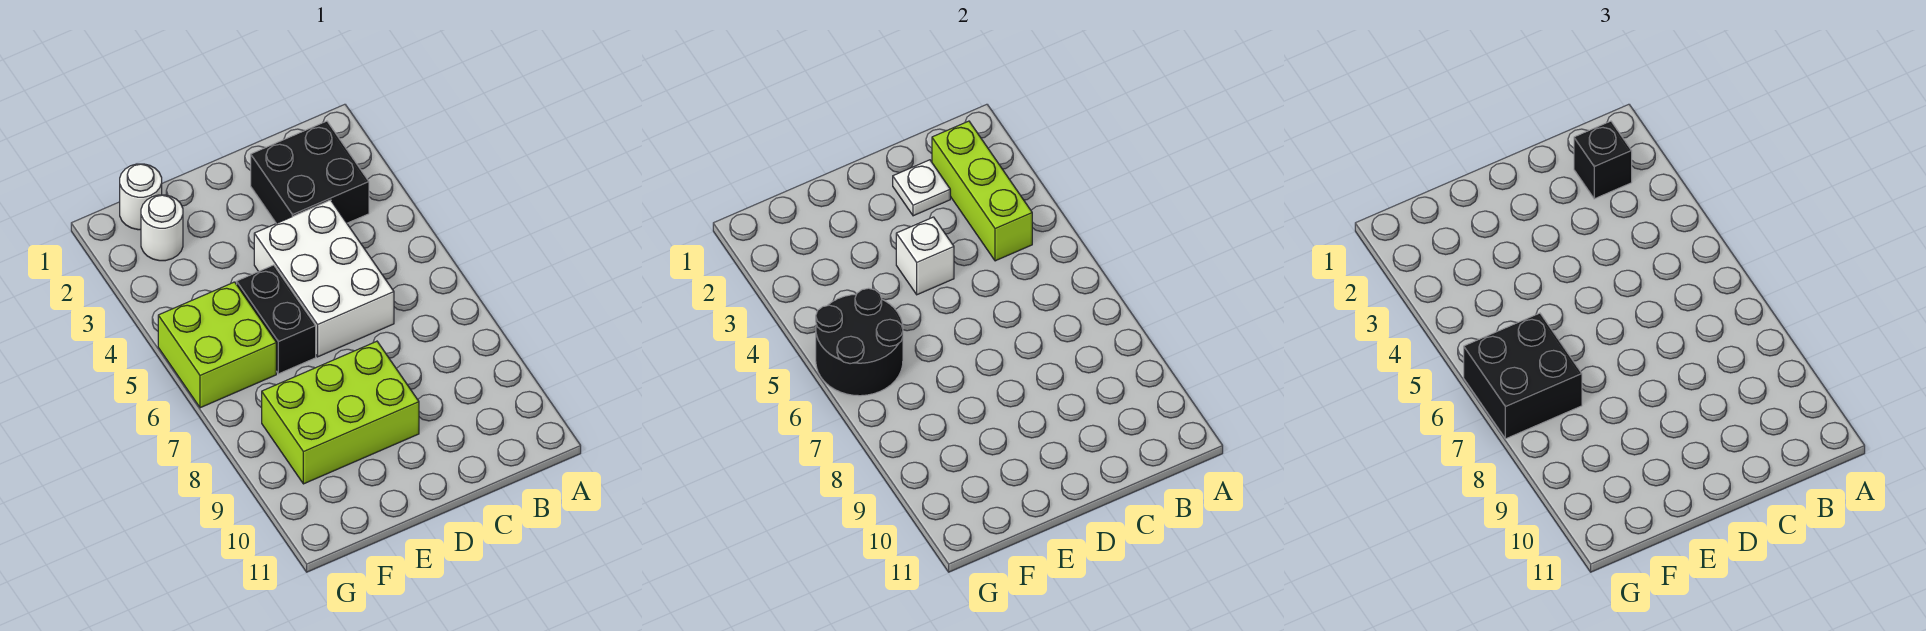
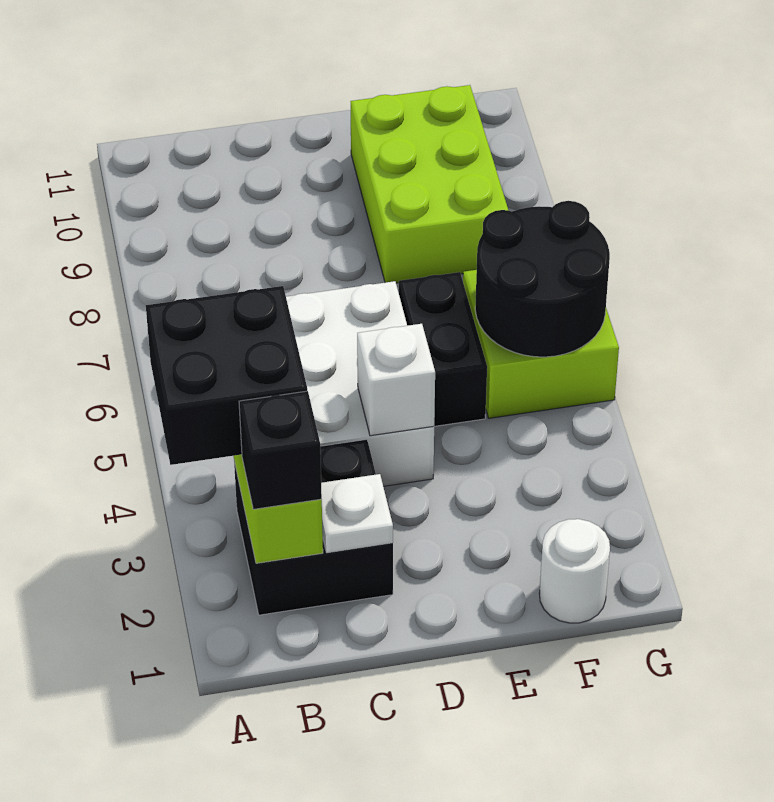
lime brick D8:F9 level 1 -> lime brick E8:F10 level 1
white round brick F2 level 1 -> none
black brick F6:G7 level 3 -> black brick A3:B4 level 3

